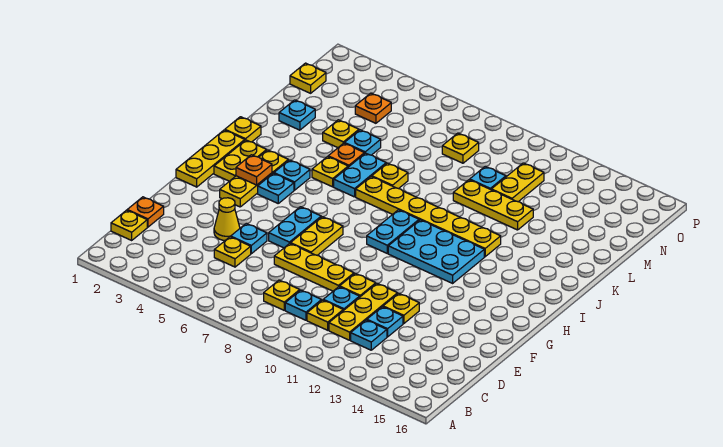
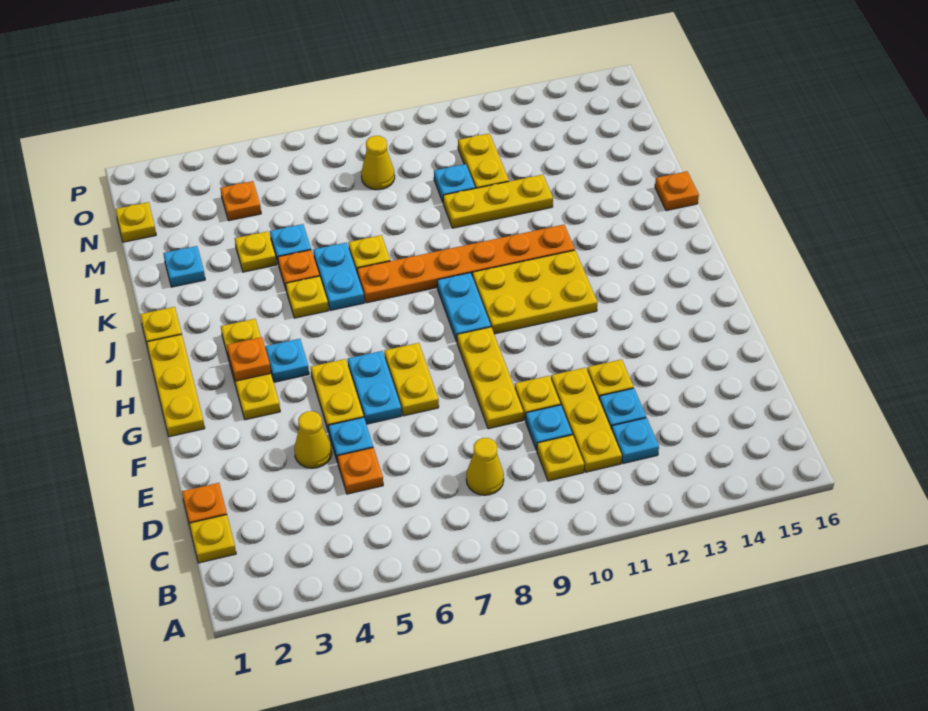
yellow plate C8 level 1 -> yellow cone C8 level 1
cyan plate C9 level 1 -> none
yellow plate D5 level 1 -> orange plate D5 level 1
yellow plate E7:E9 level 1 -> yellow plate E9:G9 level 1
yellow plate H2:I2 level 1 -> yellow plate F5:G5 level 1
cyan plate H10:I12 level 1 -> yellow plate H10:I12 level 1
cyan plate I4 level 1 -> none
yellow plate J7:J12 level 1 -> orange plate J7:J12 level 1
none -> orange plate K16 level 1
yellow plate N8 level 1 -> yellow cone N8 level 1

